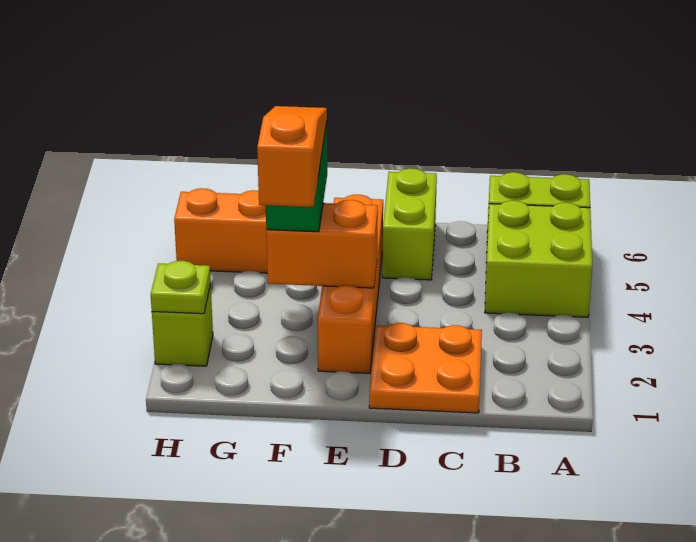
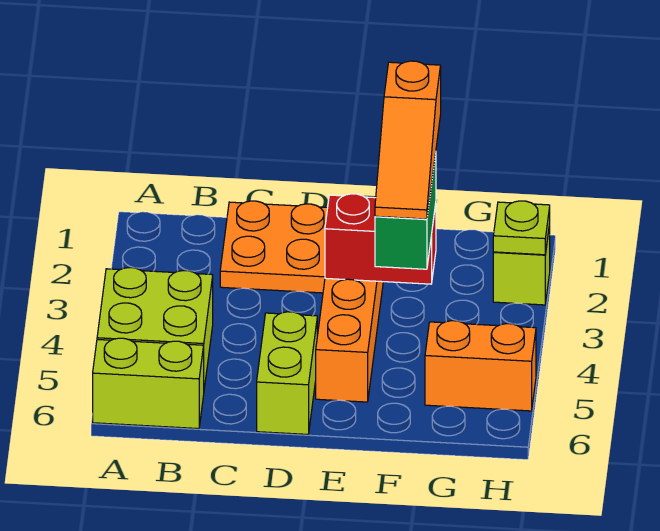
orange brick E3:F3 level 2 -> red brick E3:F3 level 2

